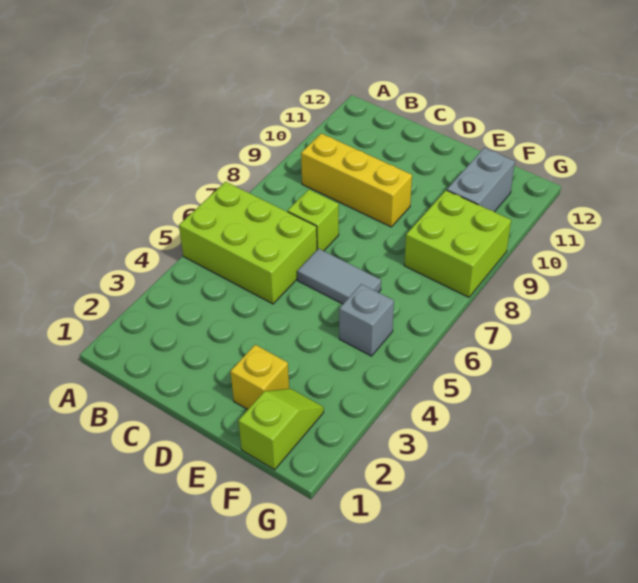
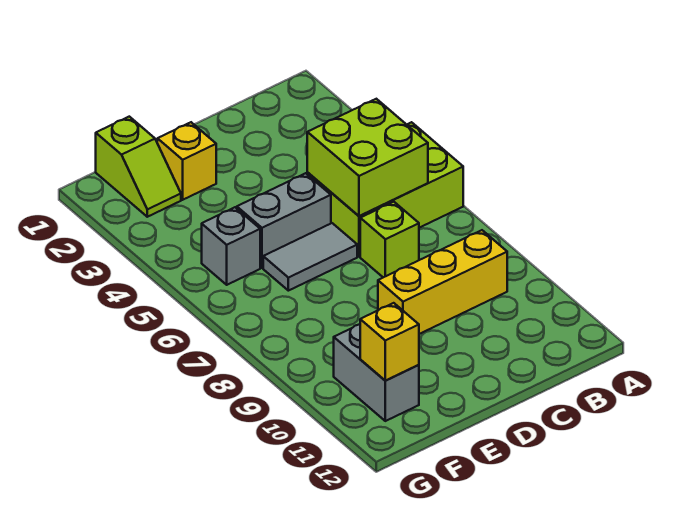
none -> grey brick D5:E5 level 1
lime brick F8:G9 level 1 -> lime brick B5:C6 level 2
none -> yellow brick F11 level 2

